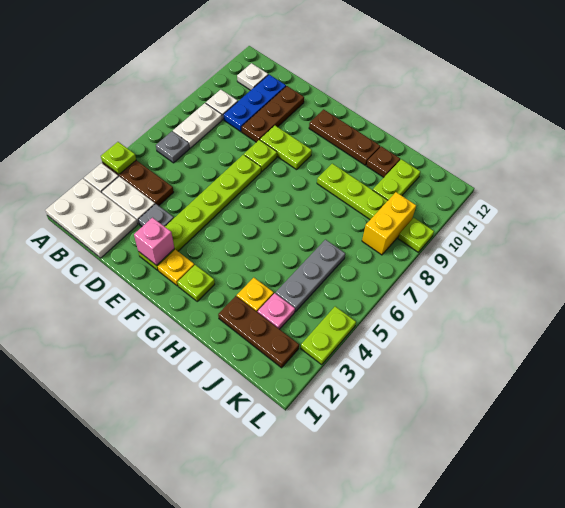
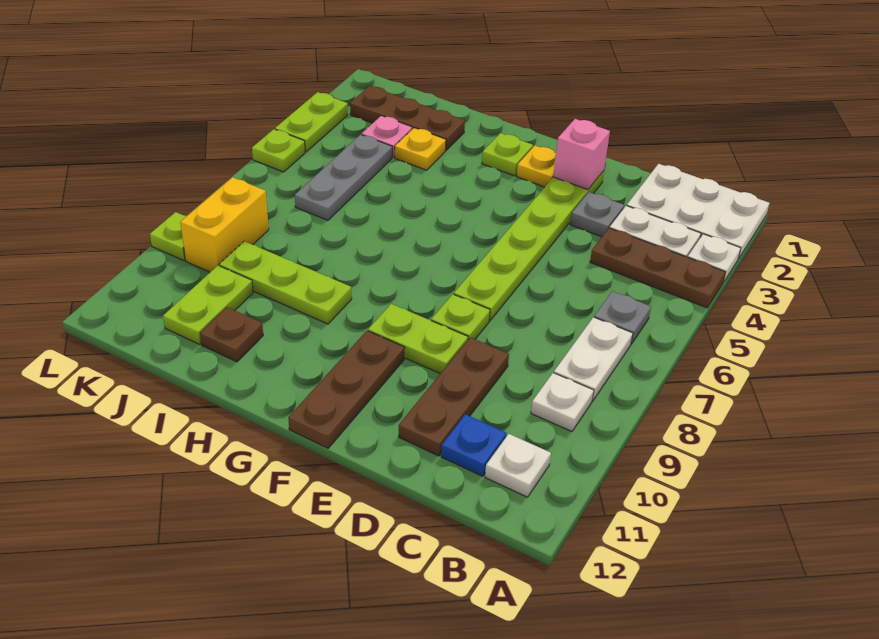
lime plate A4 level 2 -> lime plate L5 level 1
blue plate C9:C11 level 1 -> blue plate C11 level 1
brown plate F11:H11 level 1 -> brown plate F10:F12 level 1

